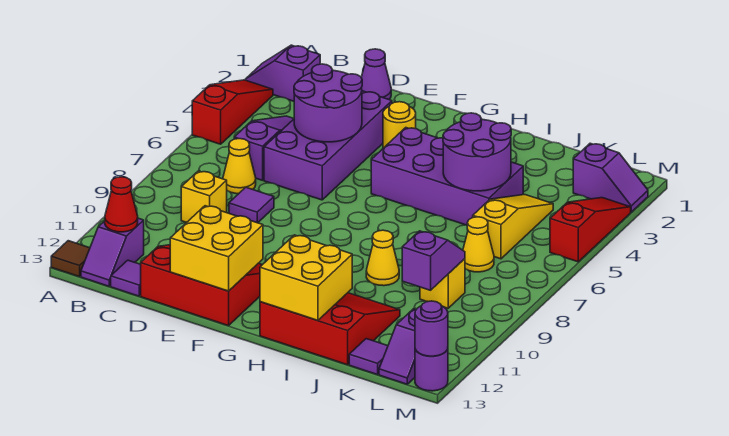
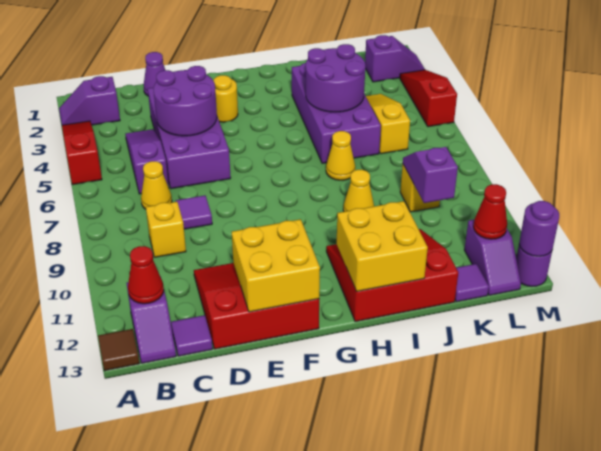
purple brick G4:J5 level 1 -> purple brick I3:J6 level 1
yellow cone K7 level 1 -> yellow cone I7 level 1
none -> red cone L12 level 2

